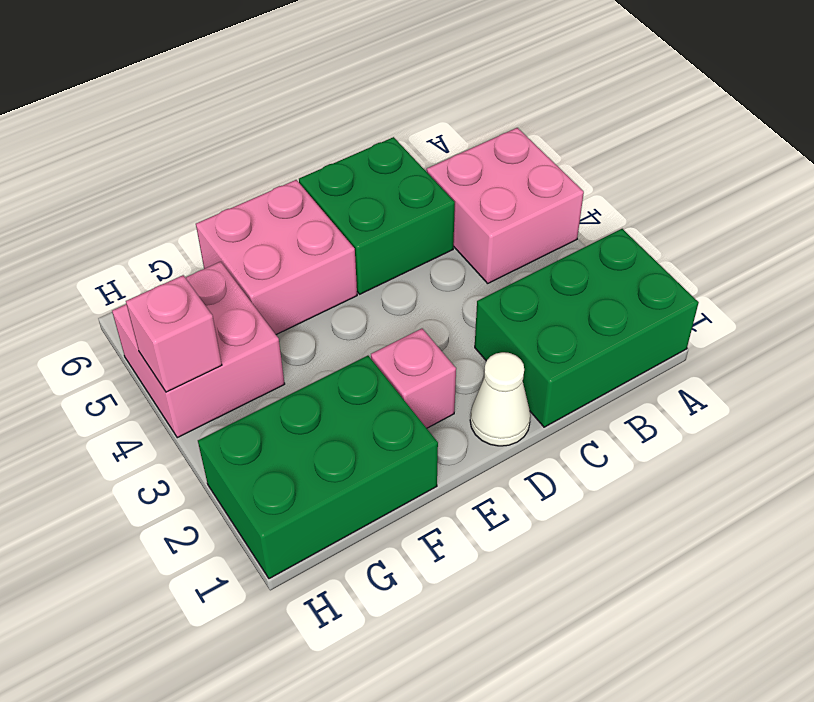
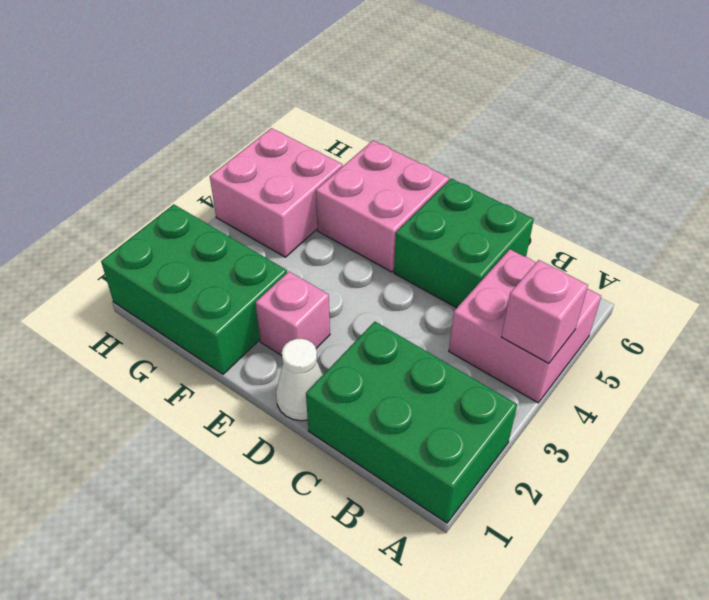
pink brick H4 level 2 -> pink brick A4 level 2

